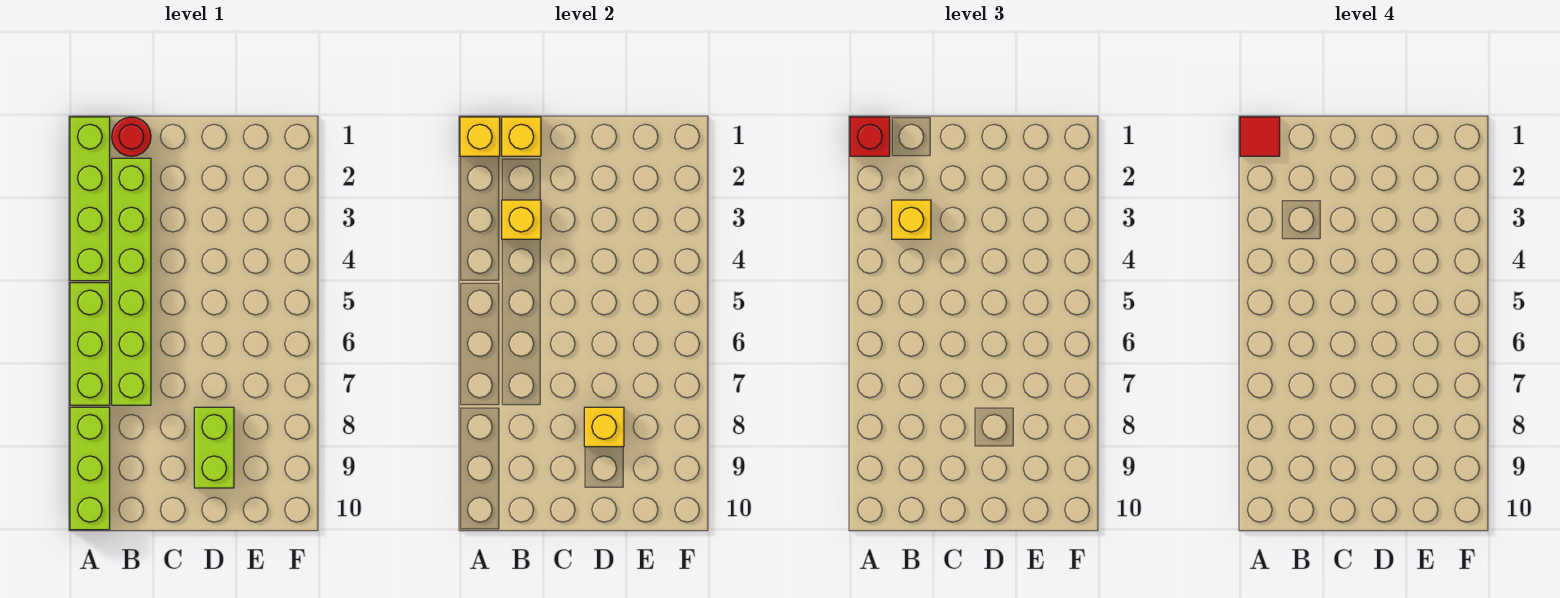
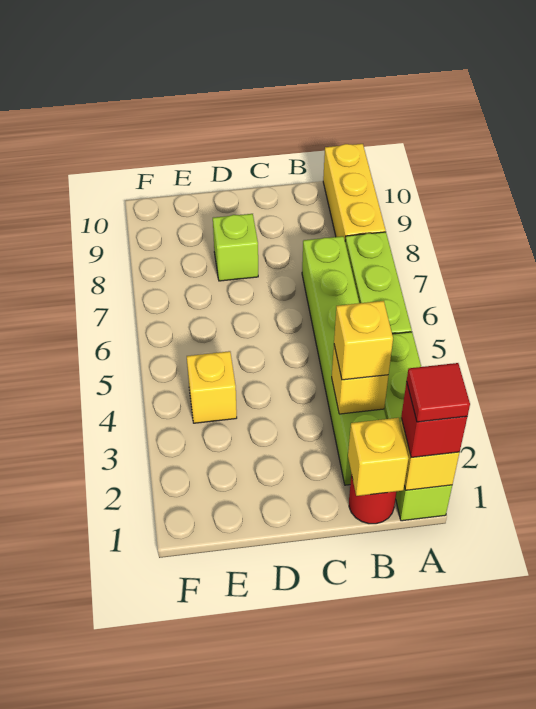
lime brick A8:A10 level 1 -> yellow brick A8:A10 level 1
lime brick D8:D9 level 1 -> lime brick D8 level 1
yellow brick D8 level 2 -> yellow brick E4 level 1

